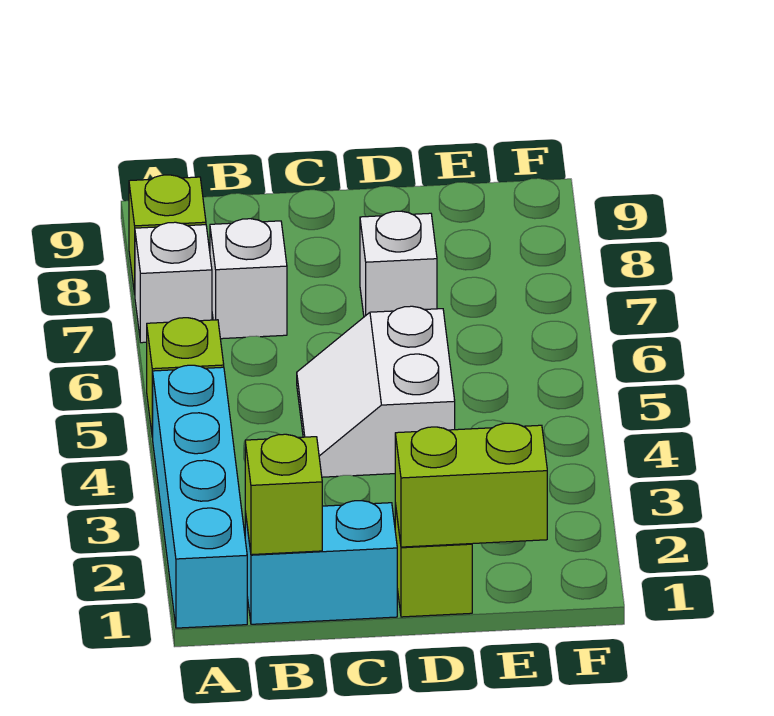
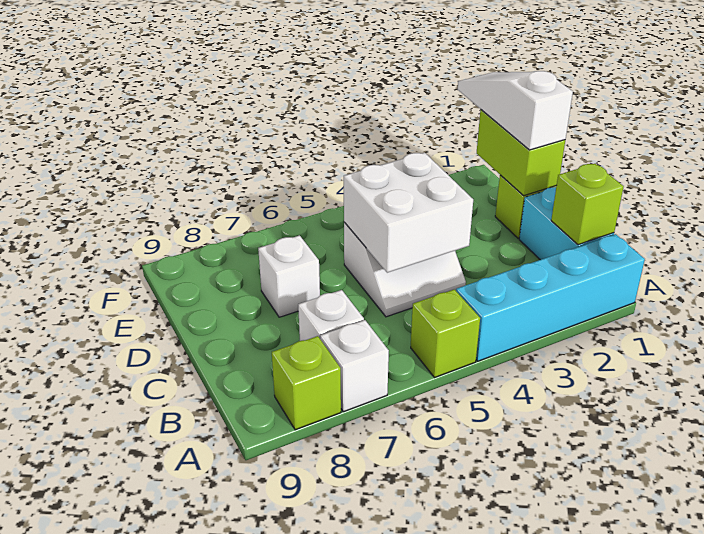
none -> white brick C4:D5 level 2
none -> white slope D1:F1 level 3 top D

